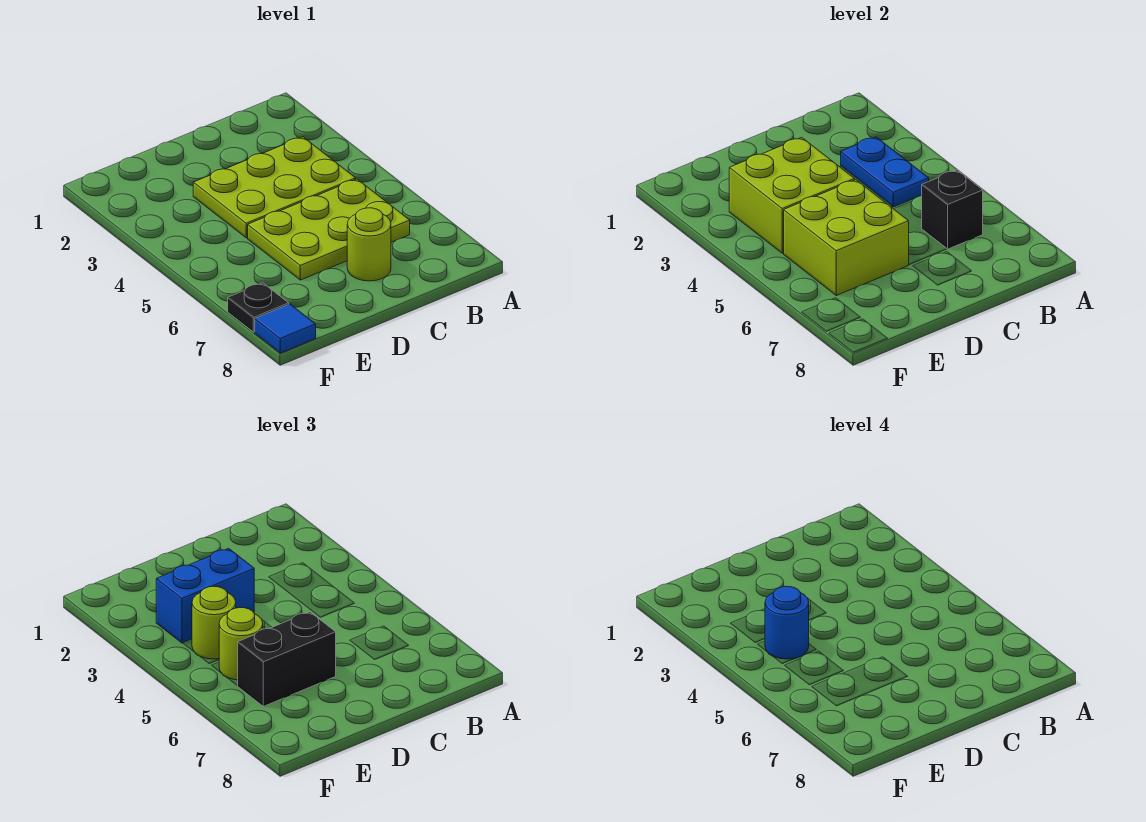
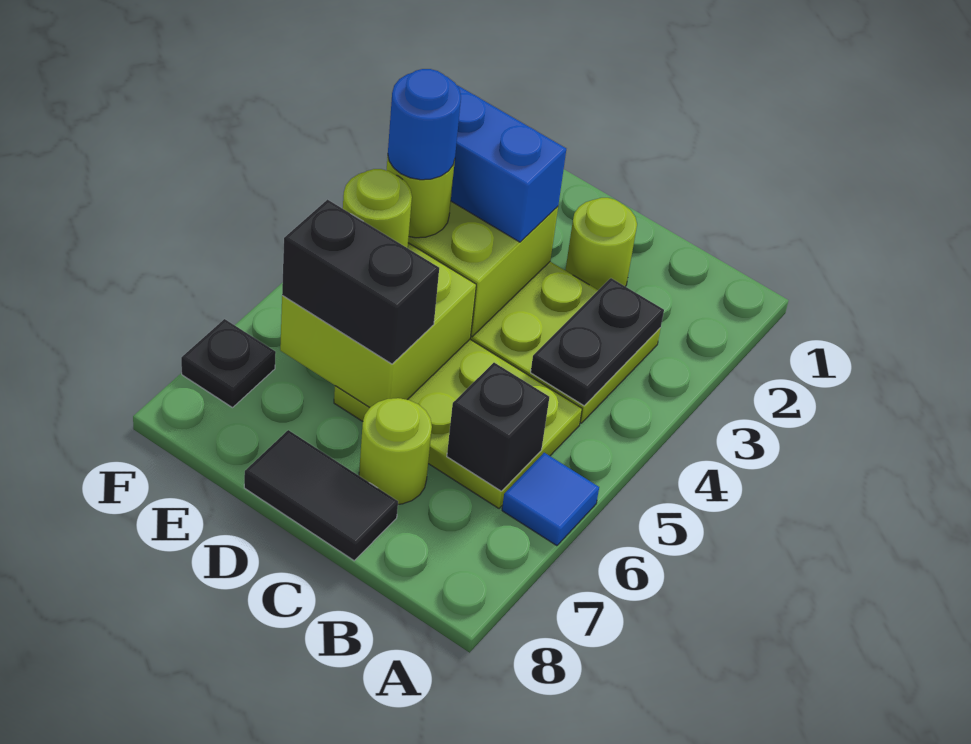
blue plate B3:B4 level 2 -> black plate B3:B4 level 2
none -> lime round brick C2 level 1
none -> black tile C8:D8 level 1
blue tile F8 level 1 -> blue tile A6 level 1

